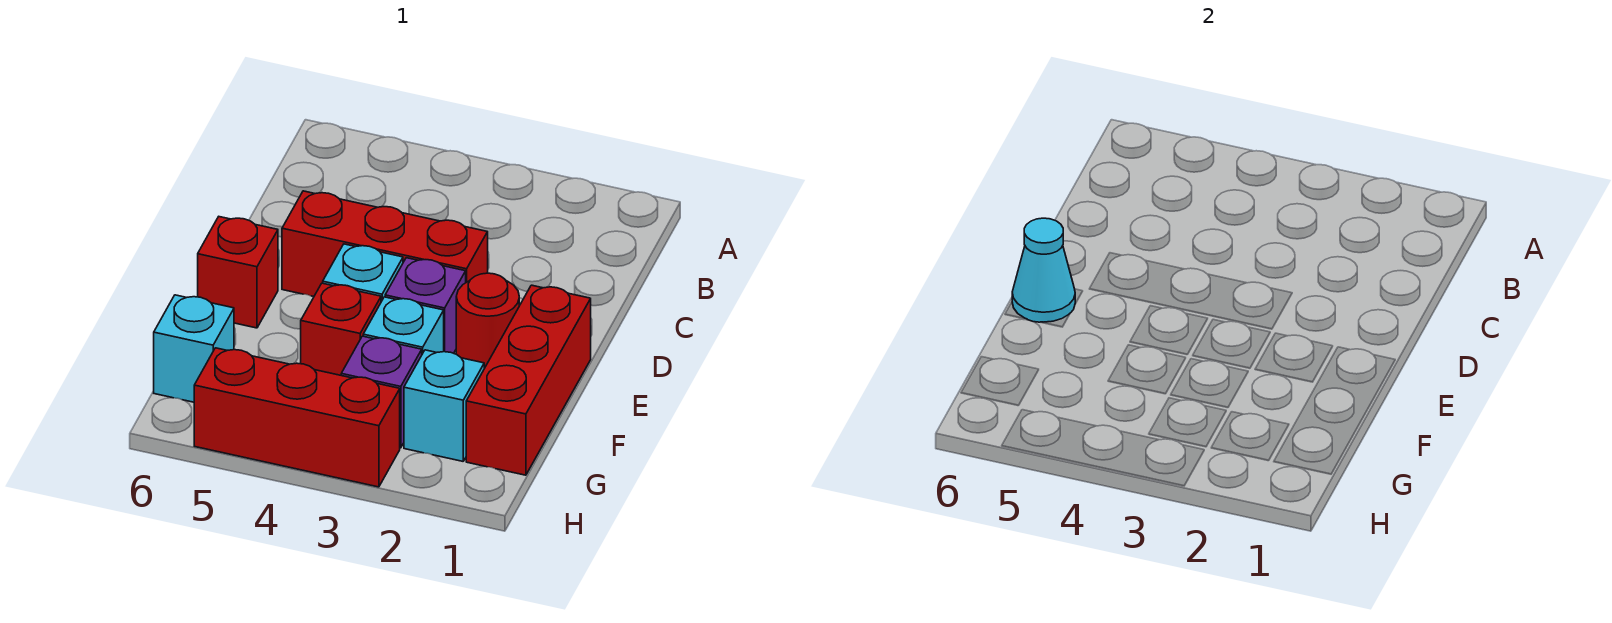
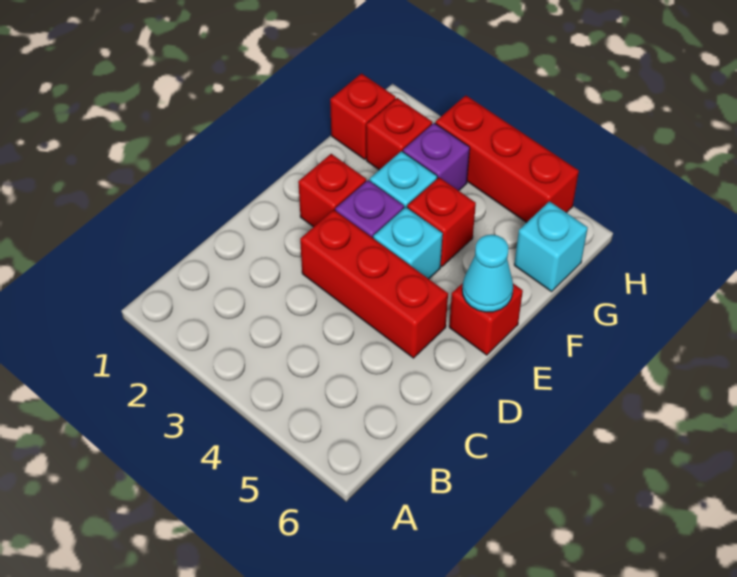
red brick E1:G1 level 1 -> red brick G1 level 1
red round brick E2 level 1 -> red brick E2 level 1
cyan brick G2 level 1 -> red brick G2 level 1

